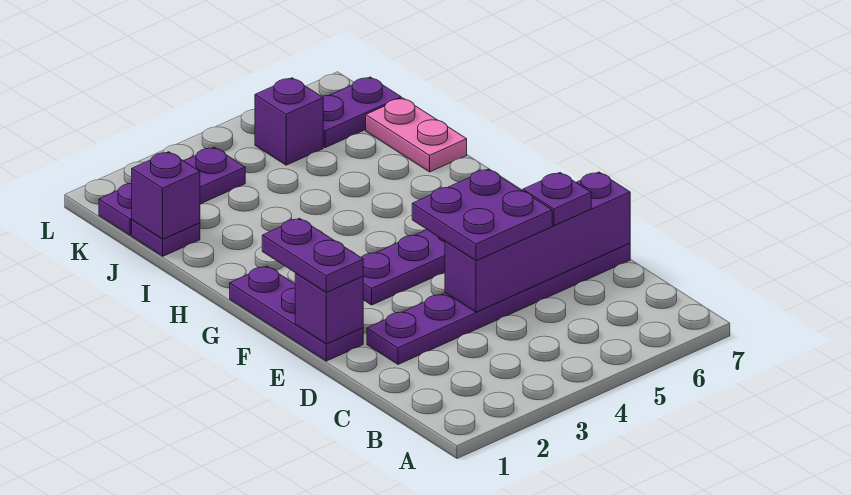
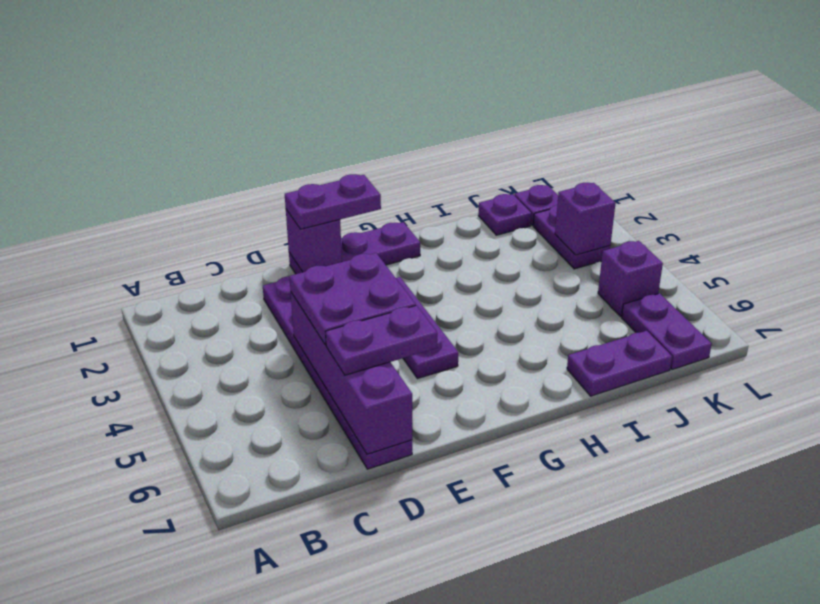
purple plate D6 level 3 -> purple plate D6:E6 level 3
pink plate I7:J7 level 1 -> purple plate I7:J7 level 1
purple brick J1 level 2 -> purple brick K3 level 2

